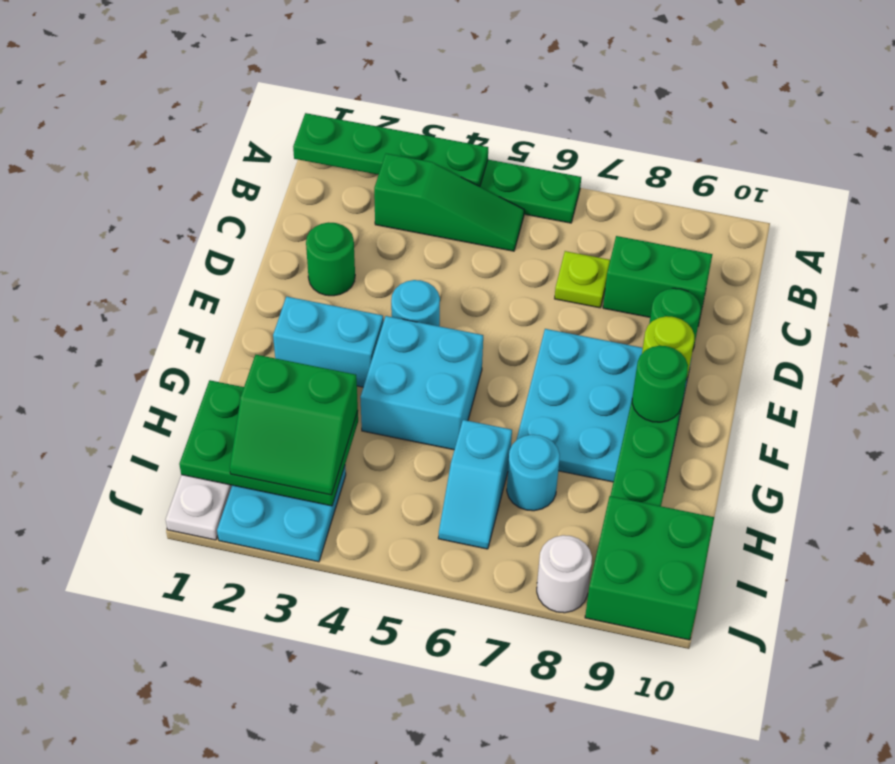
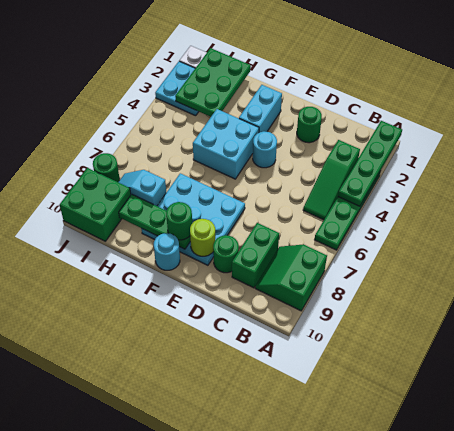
lime plate C7 level 1 -> none
green slope H2:I3 level 3 top H -> green slope A8:B9 level 1 top A
cyan slope H6:I6 level 1 top H -> cyan slope H8:I8 level 1 top H
cyan round brick H7 level 1 -> cyan round brick F10 level 1
white round brick J8 level 1 -> green round brick J8 level 1

